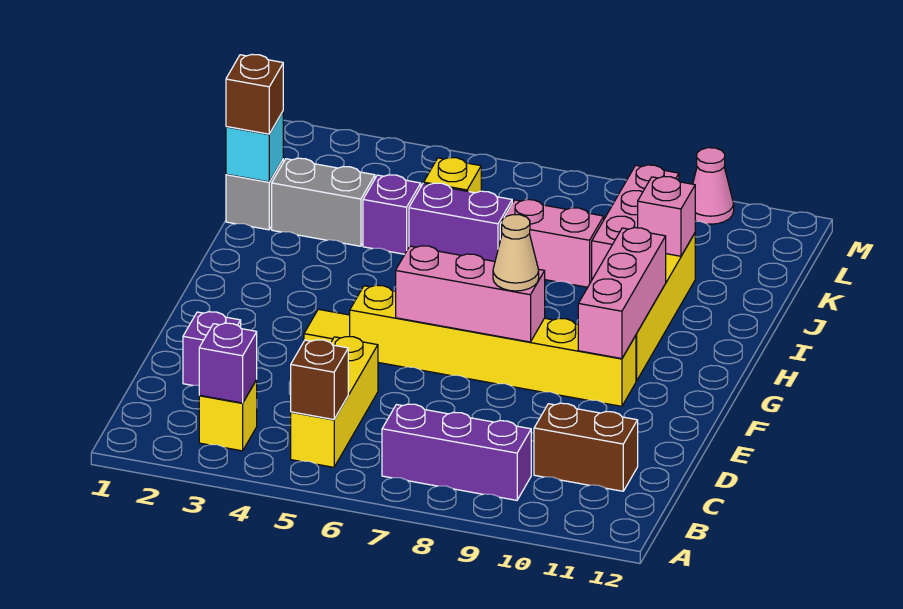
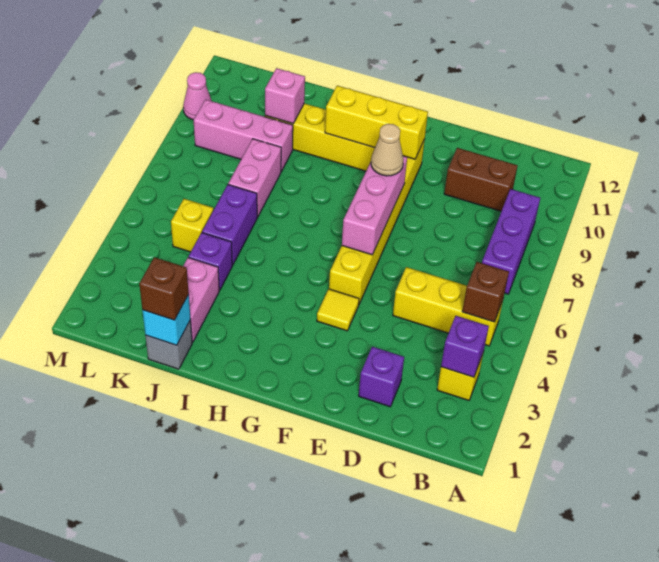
brown brick C10:C11 level 1 -> brown brick C10:D10 level 1
pink brick F10:H10 level 2 -> yellow brick F10:H10 level 2
grey brick J2:J3 level 1 -> pink brick J2:J3 level 1

